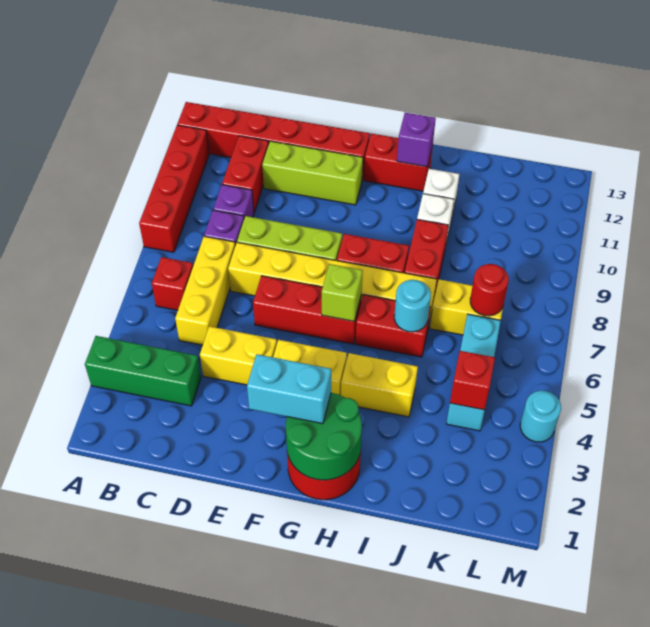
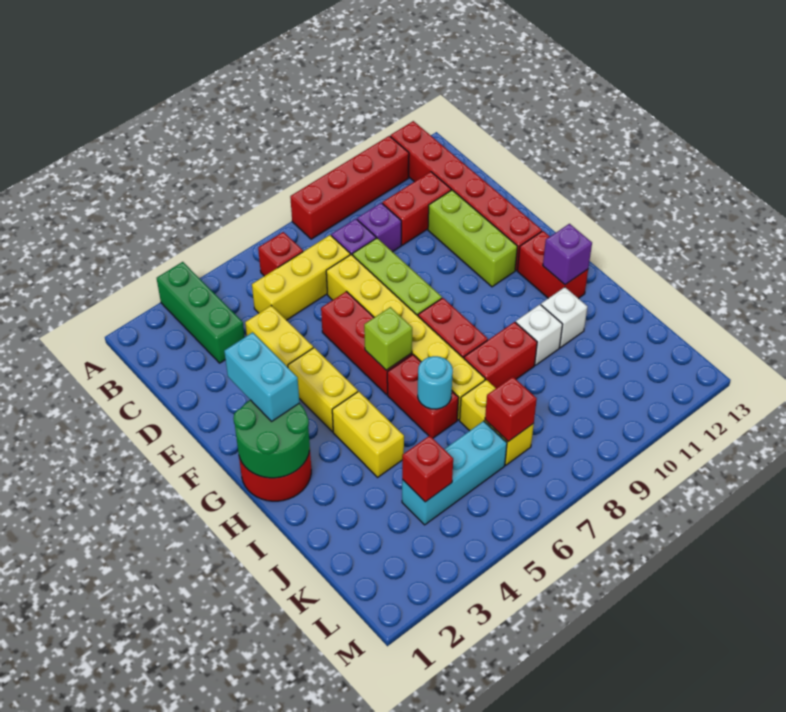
red round brick K7 level 2 -> red brick K7 level 2
cyan round brick M4 level 1 -> none

